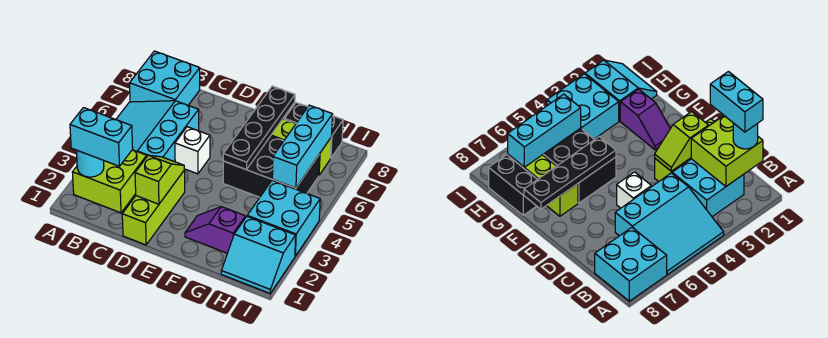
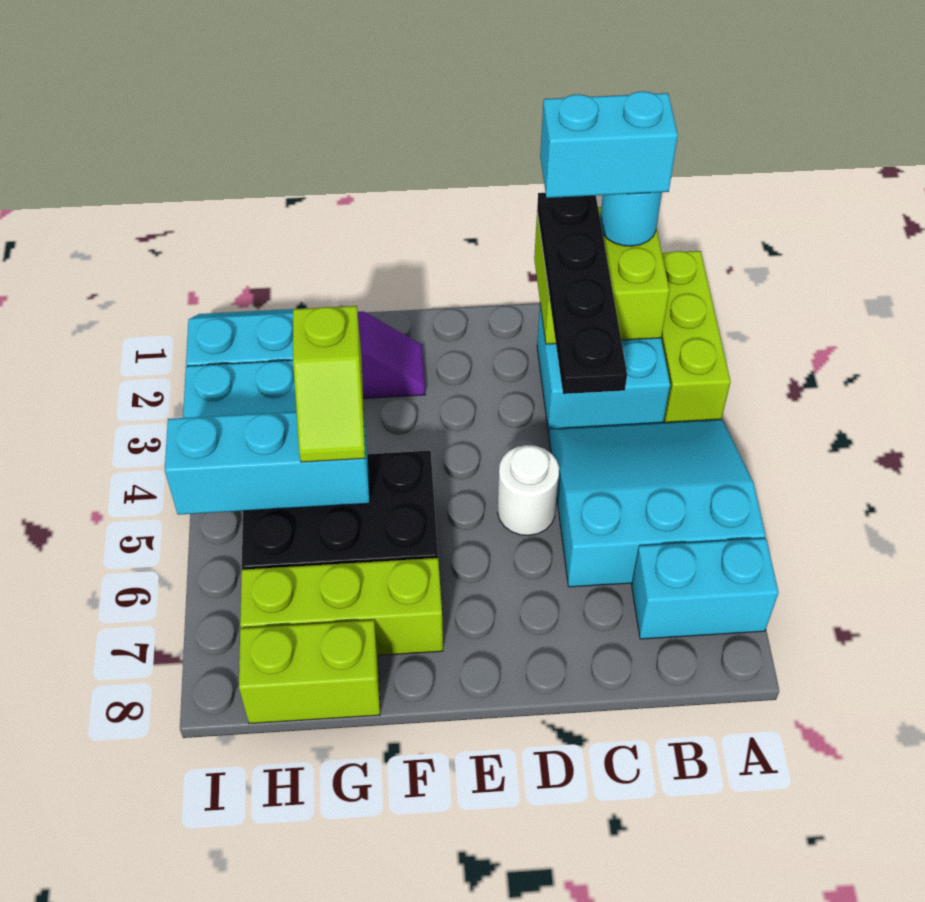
cyan slope A4:C6 level 1 top C -> cyan slope A4:C6 level 1 top 6
cyan brick A7:B8 level 1 -> cyan brick A7:B7 level 1
lime brick D1:D3 level 1 -> lime brick A1:A3 level 1
lime slope D2:D3 level 2 top 2 -> lime slope G4:G5 level 3 top 4
white brick D5 level 1 -> white round brick D5 level 1
black plate F5:F8 level 2 -> black plate C1:C4 level 3
black brick G8:H8 level 1 -> lime brick G8:H8 level 1
cyan brick H5:H7 level 2 -> cyan brick G5:I5 level 2

